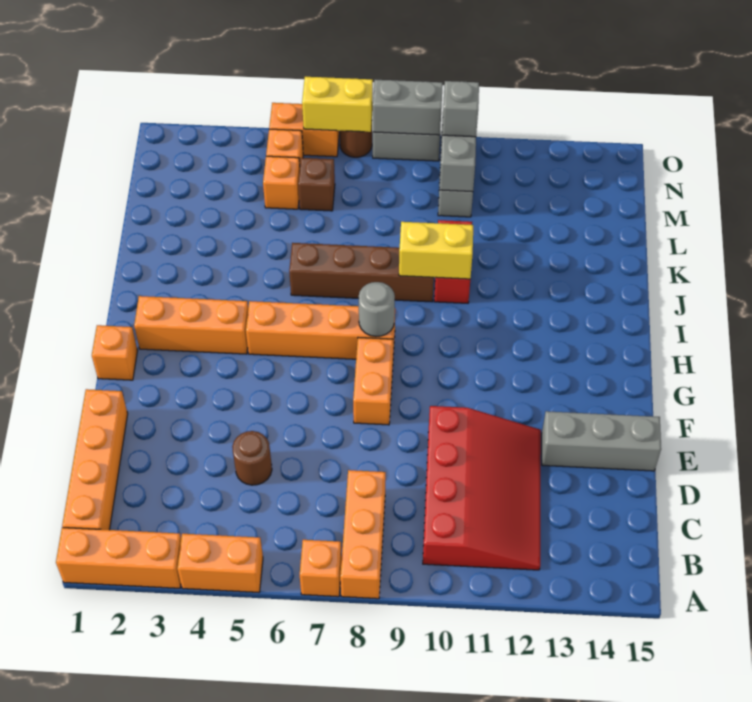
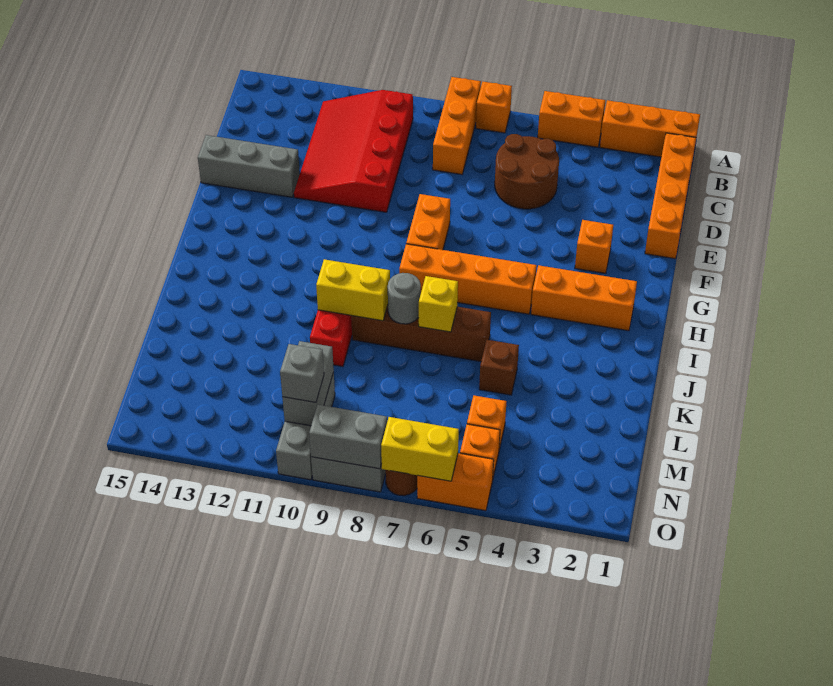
brown round brick D5 level 1 -> brown round brick C5:D6 level 1
orange brick G1 level 1 -> orange brick F3 level 1
grey round brick H8 level 2 -> grey round brick J8 level 2
none -> yellow brick J7 level 2
brown brick M6 level 1 -> brown brick K5 level 1

